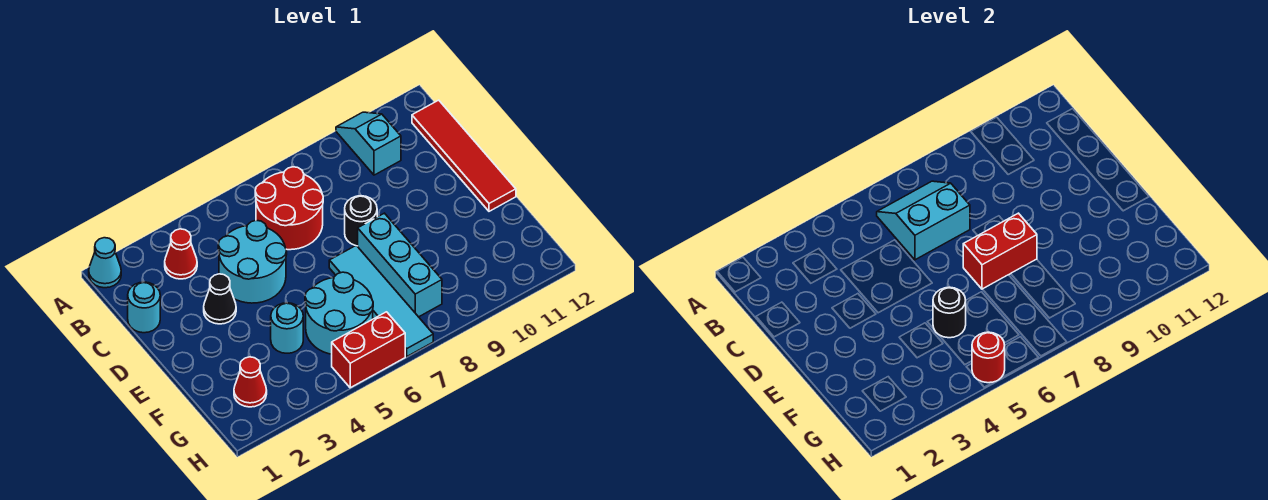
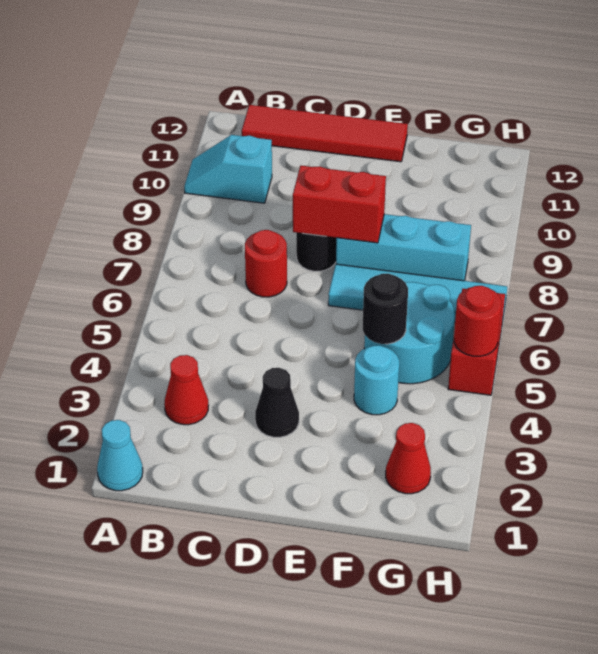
red round brick B6:C7 level 1 -> red round brick C7 level 1
cyan slope B6:C7 level 2 top C -> none
cyan round brick C1 level 1 -> none
cyan round brick C4:D5 level 1 -> none
red brick E7:E8 level 2 -> red brick D8:E8 level 2

